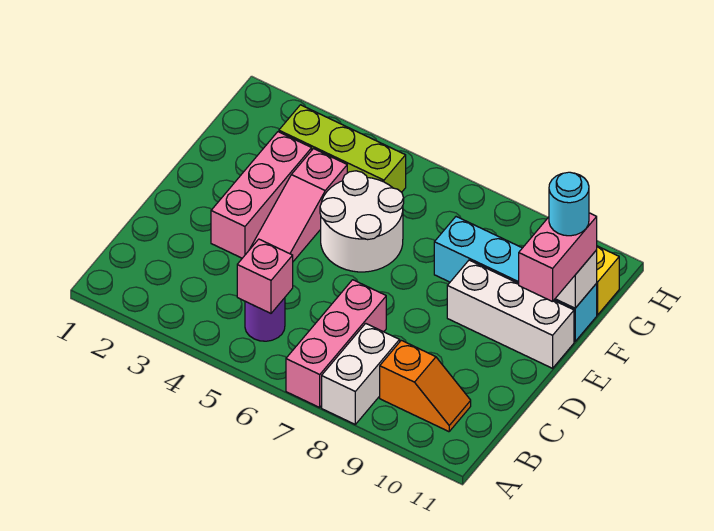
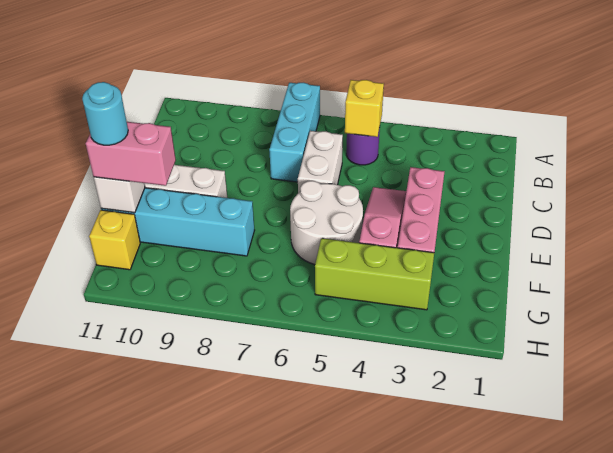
pink brick A7:C7 level 1 -> cyan brick A7:C7 level 1
white brick A8:B8 level 1 -> white brick C6:D6 level 1
pink brick B5 level 2 -> yellow brick B5 level 2
orange slope B9:B10 level 1 top 9 -> none
pink brick E11:F11 level 3 -> pink brick F10:F11 level 3

